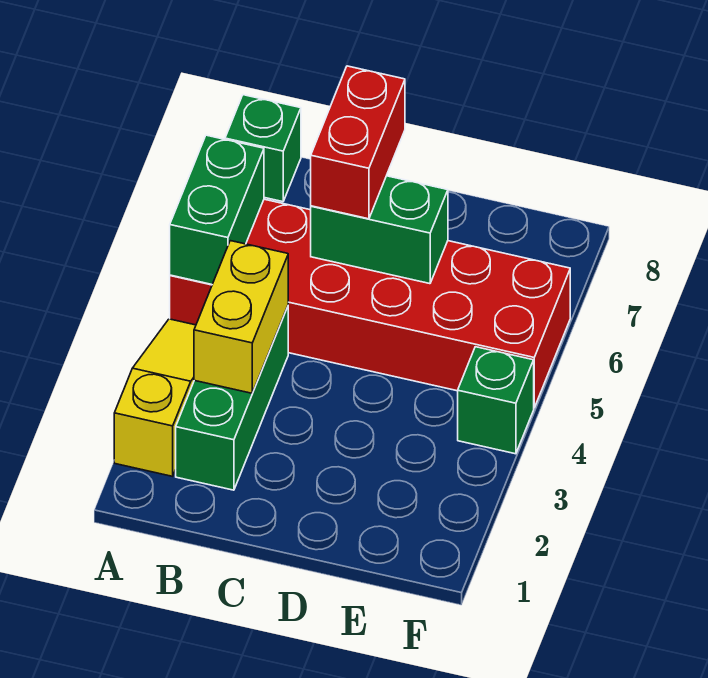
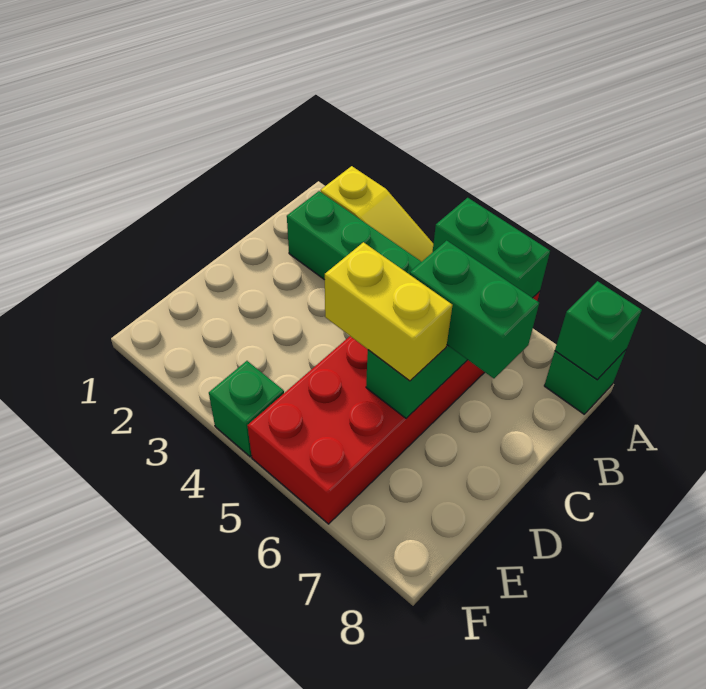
none -> green brick A8 level 2
yellow brick B3:B4 level 2 -> yellow brick D5:D6 level 3
red brick C6:C7 level 3 -> green brick C6:C7 level 3

